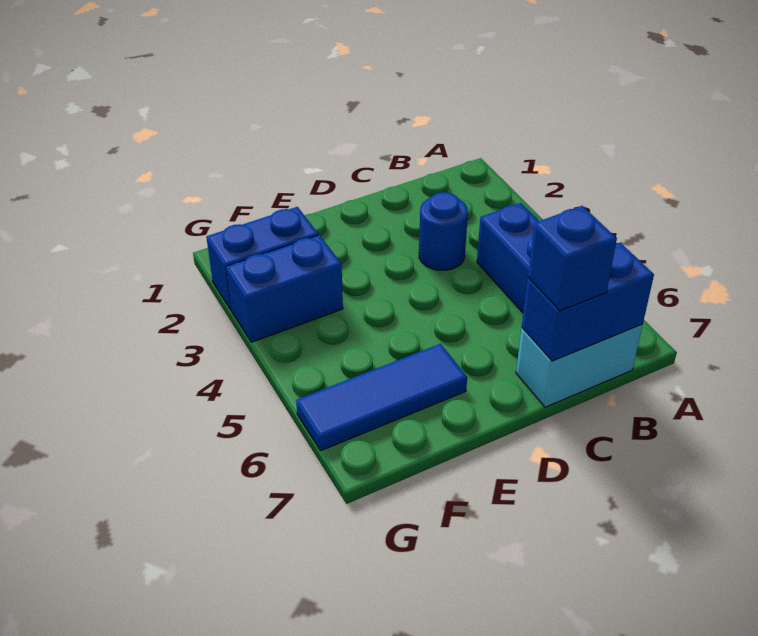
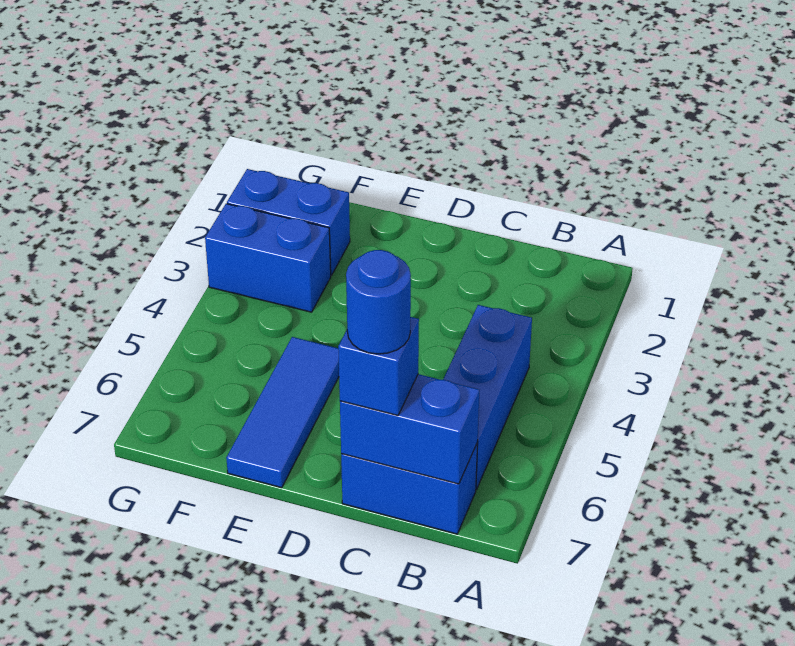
cyan brick B7:C7 level 1 -> blue brick B7:C7 level 1
blue round brick C3 level 1 -> blue round brick C7 level 4
blue tile E6:G6 level 1 -> blue tile E5:E7 level 1

